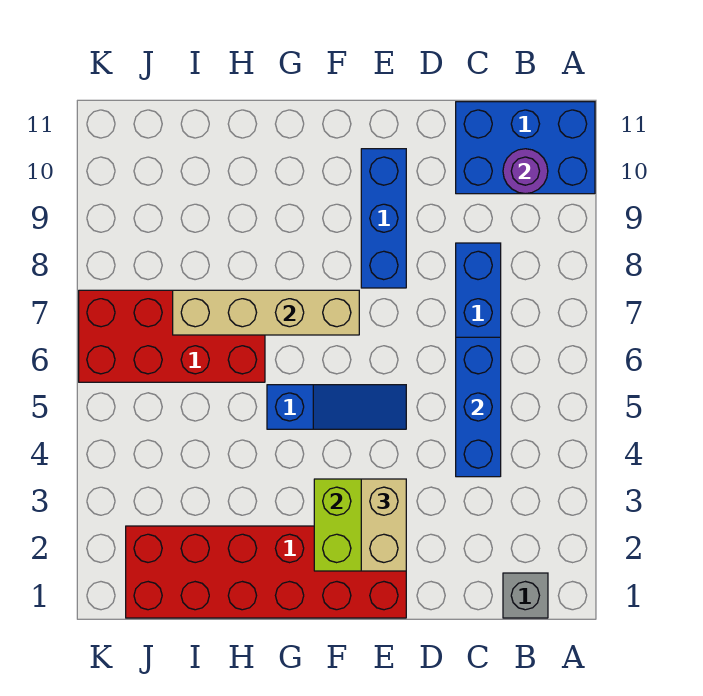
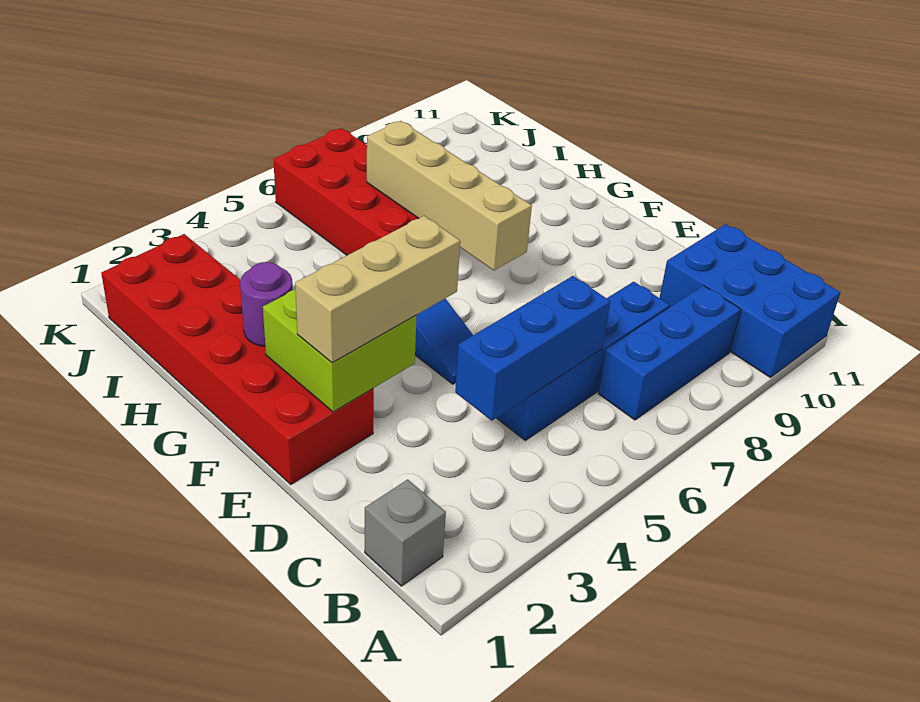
purple round brick B10 level 2 -> purple round brick G2 level 2
tan brick E2:E3 level 3 -> tan brick E2:E4 level 3
blue brick E8:E10 level 1 -> blue brick B7:B9 level 1

